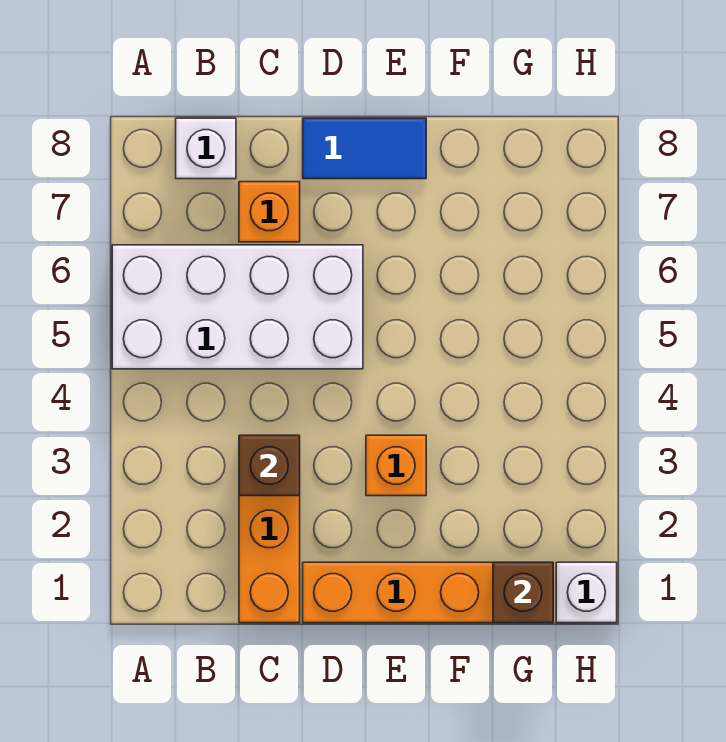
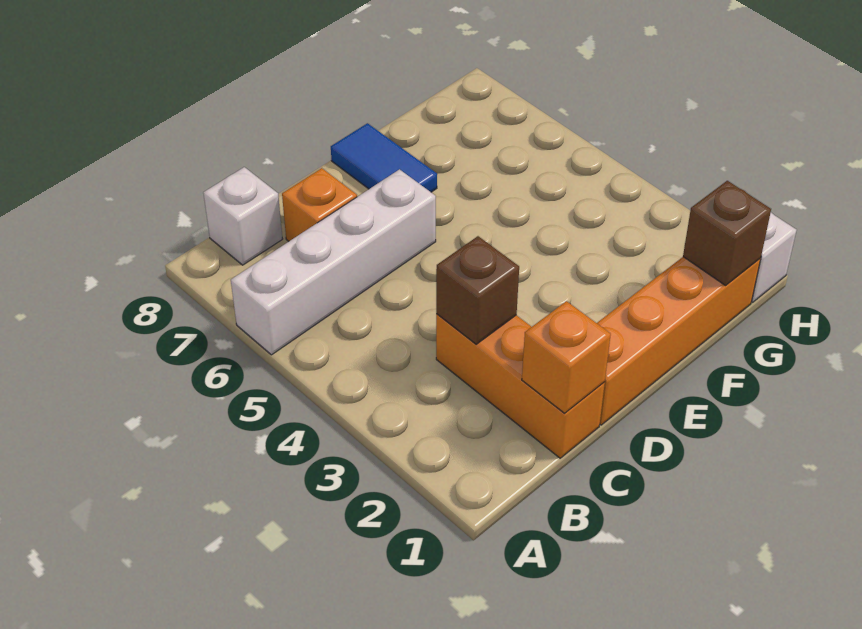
white brick A5:D6 level 1 -> white brick A6:D6 level 1
blue tile D8:E8 level 1 -> blue tile E7:E8 level 1
orange brick E3 level 1 -> orange brick C1 level 2

